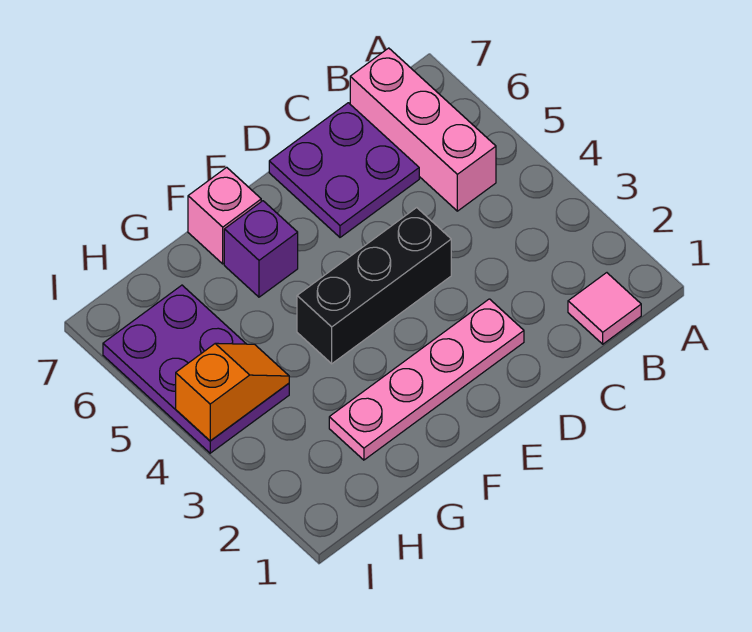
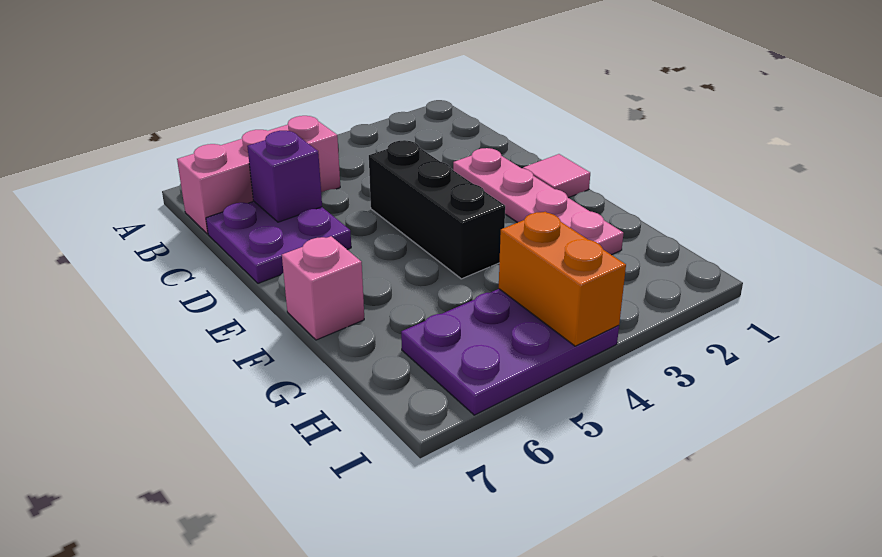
pink tile B1 level 1 -> pink tile E1 level 1
purple brick F6 level 1 -> purple brick C6 level 2
orange slope H4:I4 level 2 top I -> orange brick H4:I4 level 2

